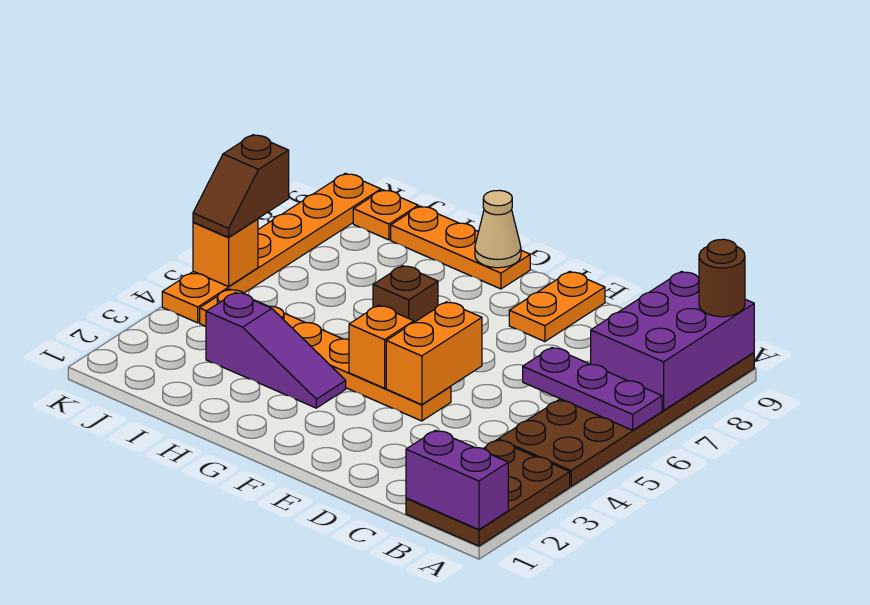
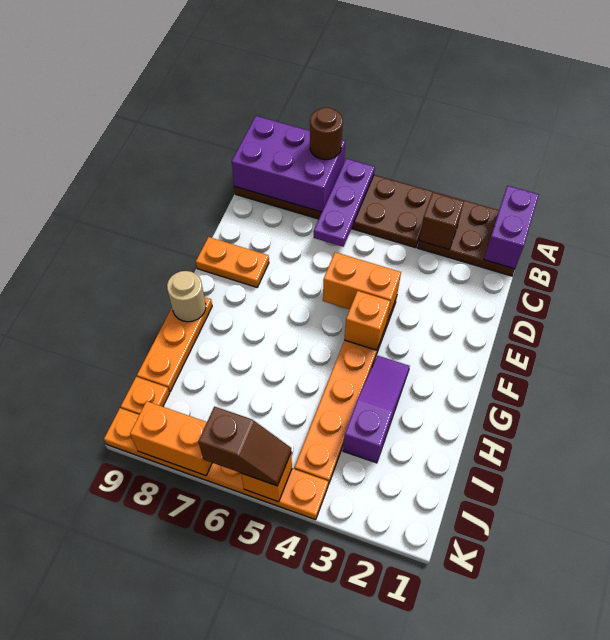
brown round brick A9 level 3 -> brown round brick A7 level 3
brown brick G6 level 1 -> brown brick B3 level 2
tan cone G9 level 2 -> tan round brick G9 level 2
none -> orange brick K7:K8 level 2

